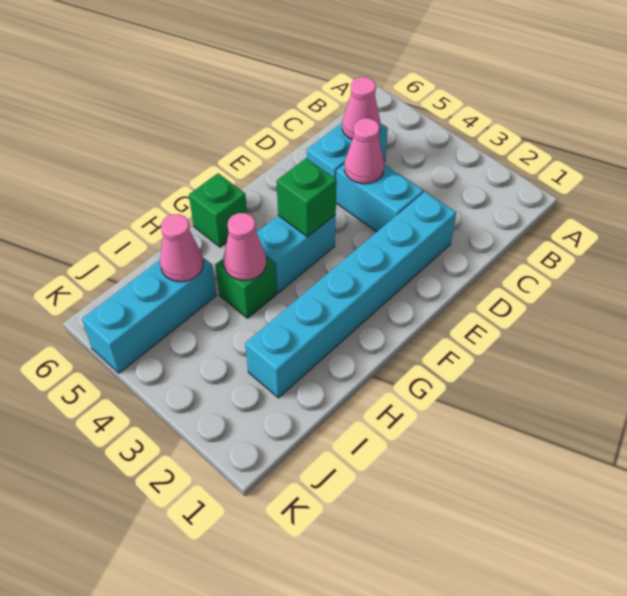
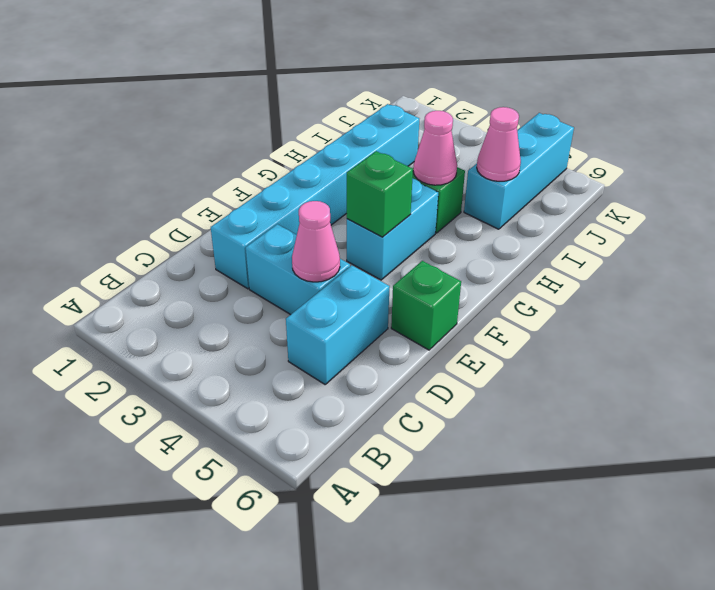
pink cone C5 level 2 -> none
green brick G6 level 1 -> green brick E6 level 1

